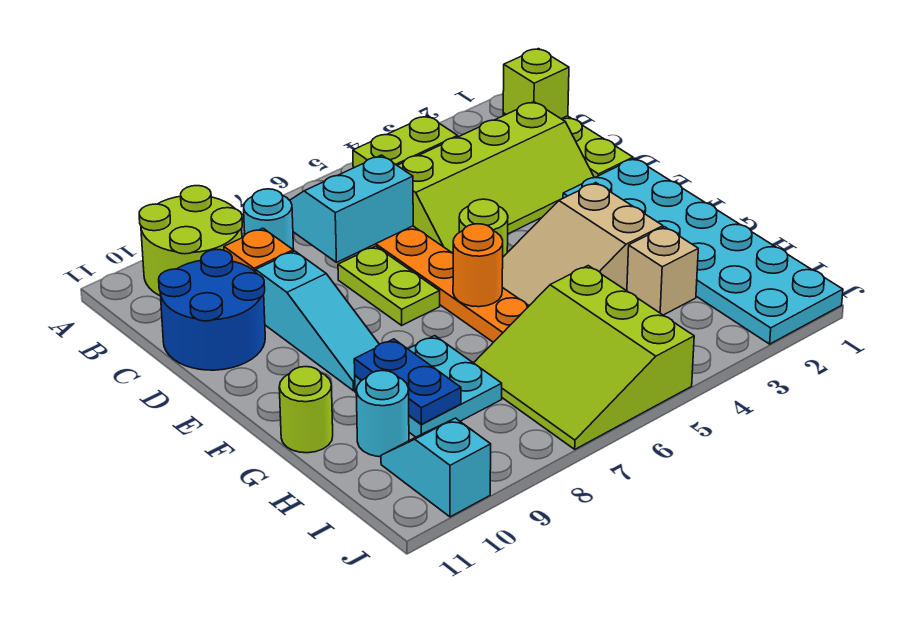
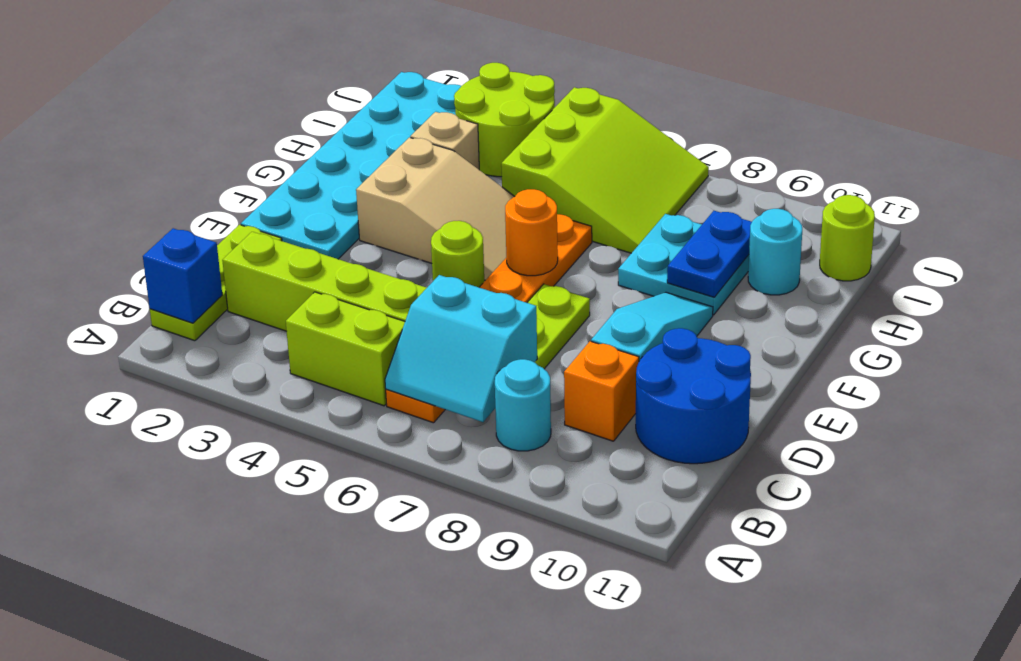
lime round brick A9:B10 level 1 -> lime round brick I3:J4 level 1
lime brick B1 level 2 -> blue brick B1 level 2
lime round brick G11 level 1 -> lime round brick I11 level 1
cyan slope I10:J10 level 1 top J -> none

